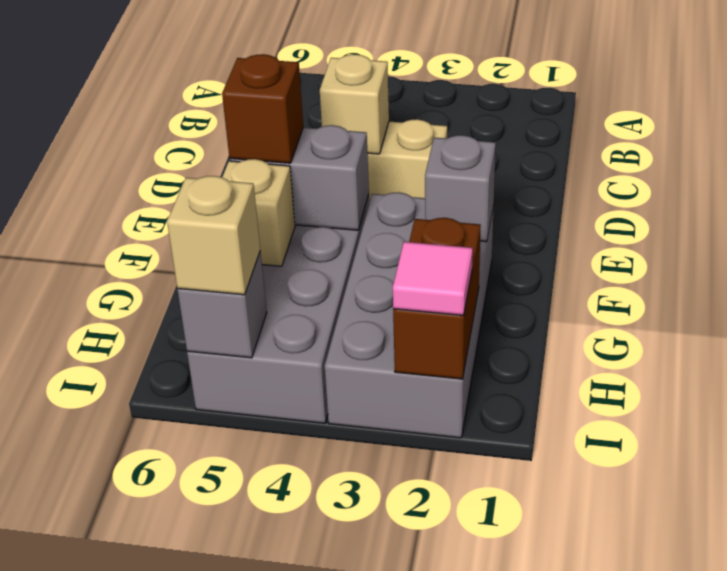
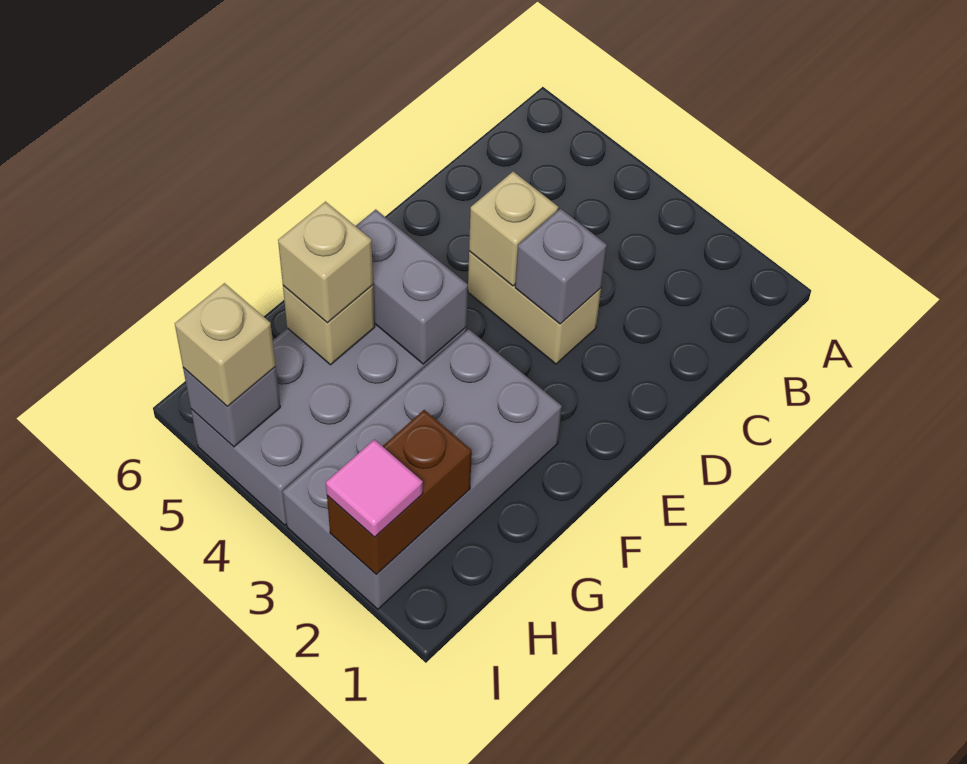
grey brick F2 level 2 -> grey brick D3 level 2
brown brick F5 level 3 -> none
none -> tan brick G5 level 3

